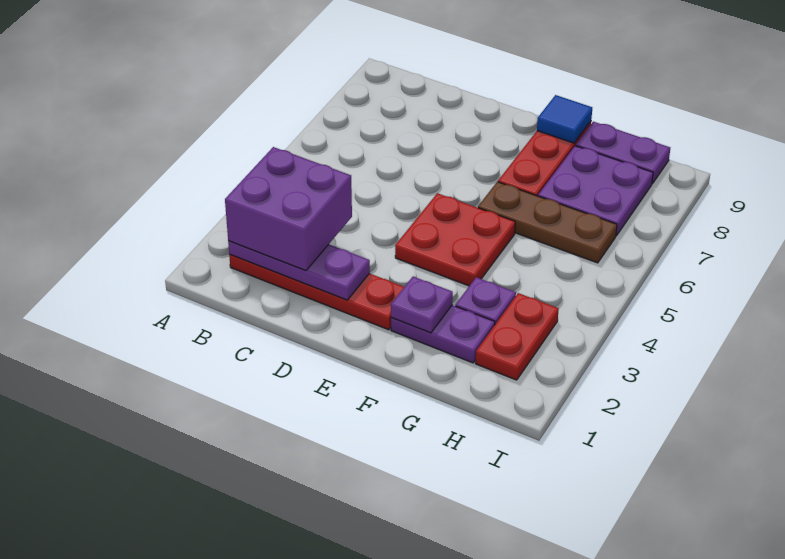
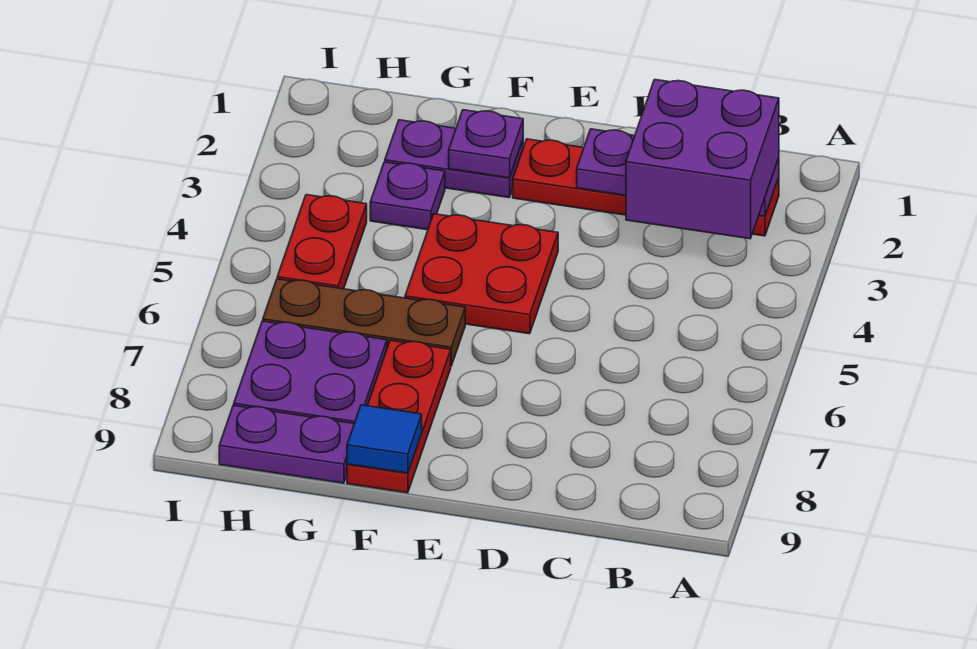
red plate H2:H3 level 1 -> red plate H4:H5 level 1

